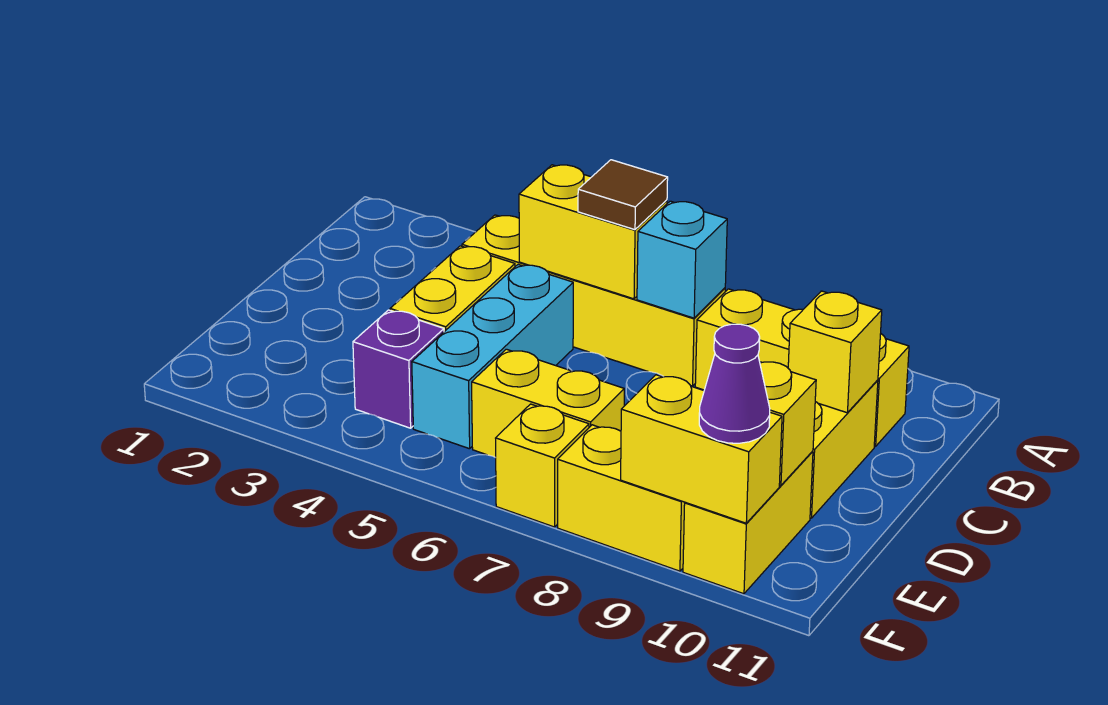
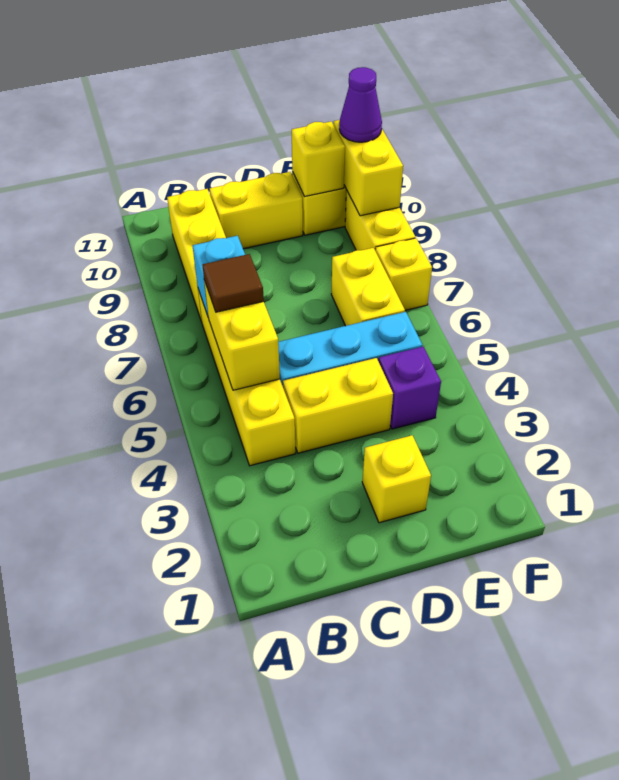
yellow brick C10 level 2 -> yellow brick D2 level 1

